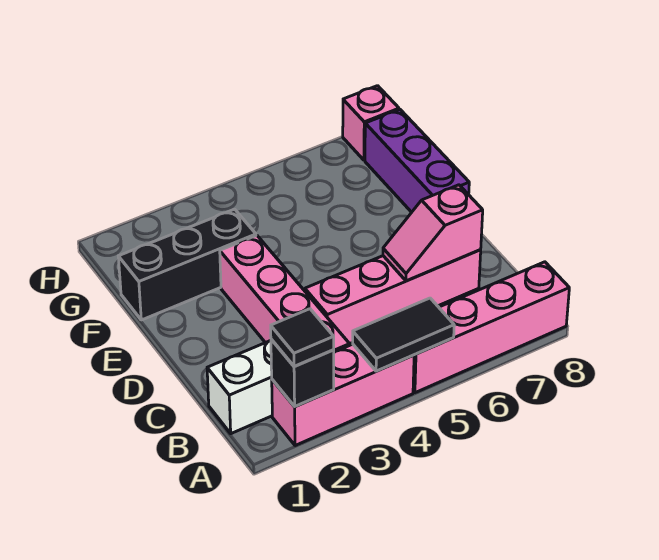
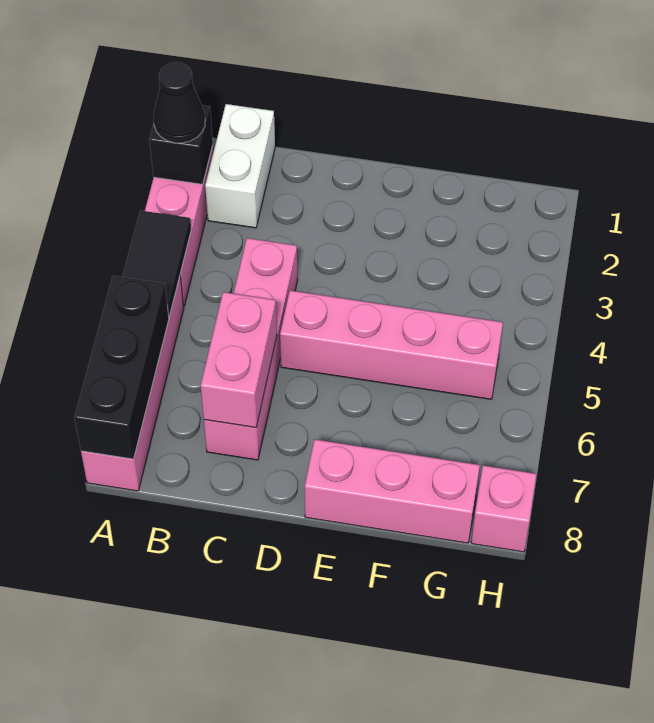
black tile A2 level 3 -> black cone A2 level 3
pink brick B3:E3 level 1 -> pink brick D5:G5 level 1
pink slope C6:C7 level 2 top 7 -> pink brick C6:C7 level 2
purple brick E8:G8 level 1 -> pink brick E8:G8 level 1
black brick F1:F3 level 1 -> black brick A6:A8 level 2

